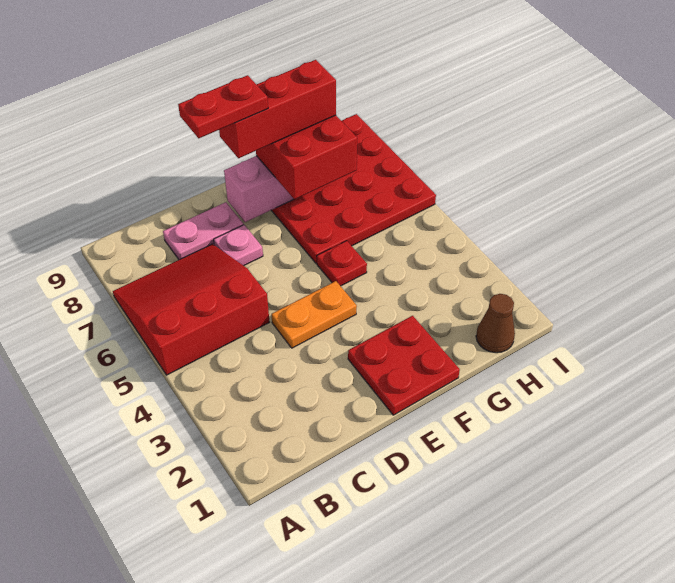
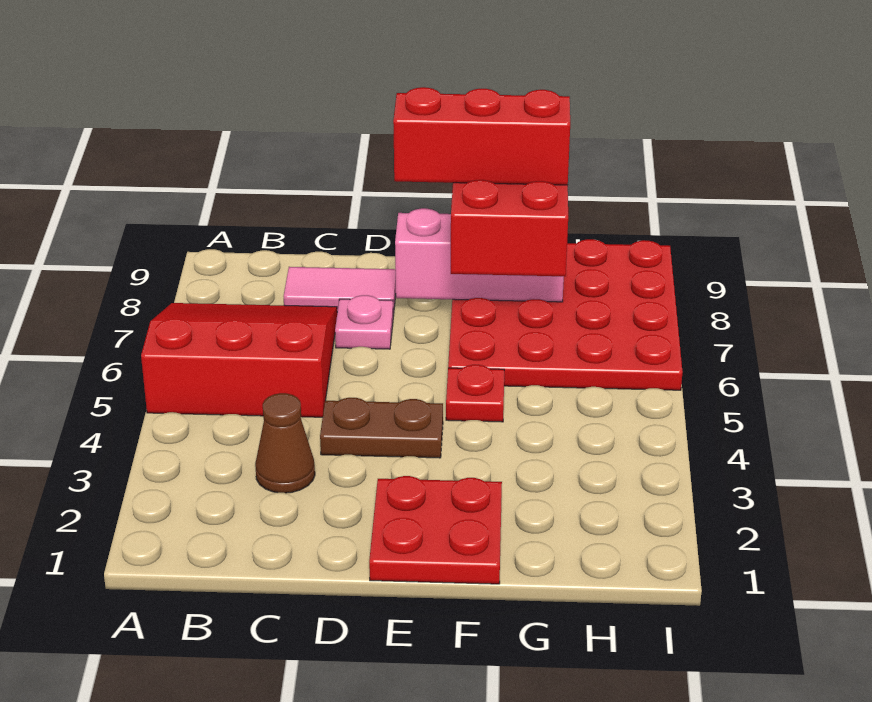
pink plate C8:D8 level 1 -> pink tile C8:D8 level 1
orange plate D4:E4 level 1 -> brown plate D4:E4 level 1
red plate D8:E8 level 5 -> none
brown cone H1 level 1 -> brown cone C3 level 1

